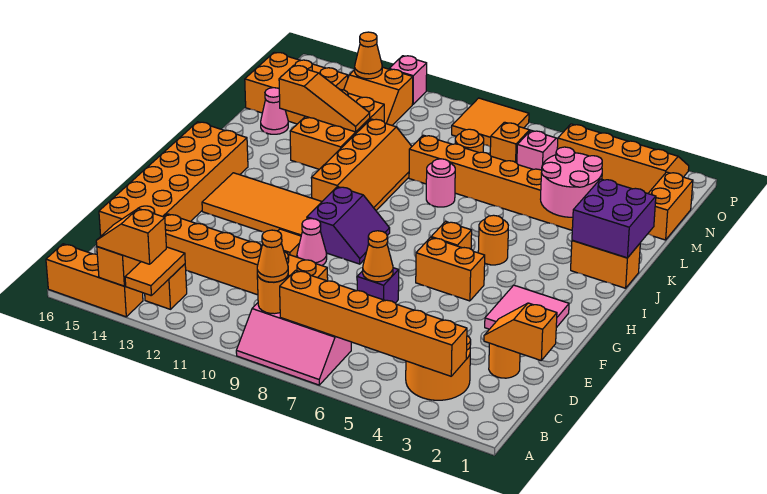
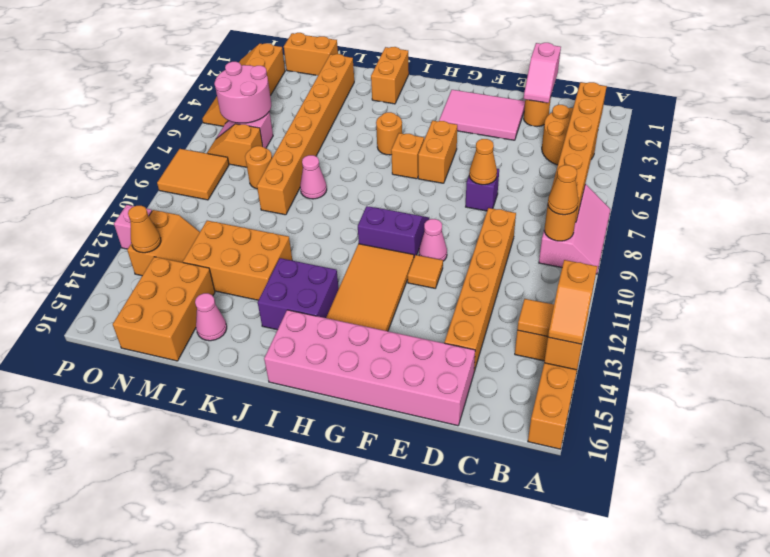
orange slope D1:D2 level 2 top 1 -> pink slope D1:D2 level 2 top 1
orange brick D15:I16 level 1 -> pink brick D15:I16 level 1
pink tile F2:G3 level 1 -> pink tile E2:G3 level 1
orange slope I10:L11 level 1 top 11 -> none
purple brick J1:K2 level 2 -> purple brick I13:J14 level 1
pink round brick K3:L4 level 2 -> pink round brick N5:O6 level 2
pink round brick K8 level 1 -> pink cone K8 level 1
orange slope L12:L14 level 2 top 14 -> none

